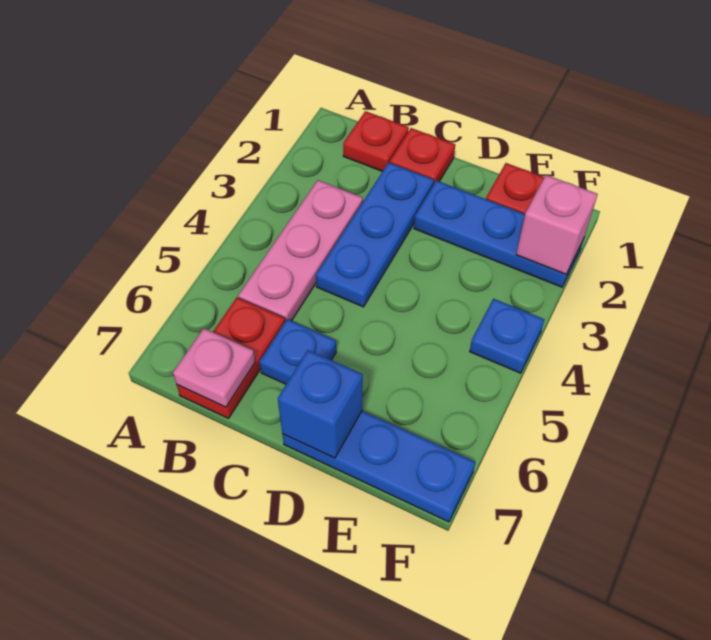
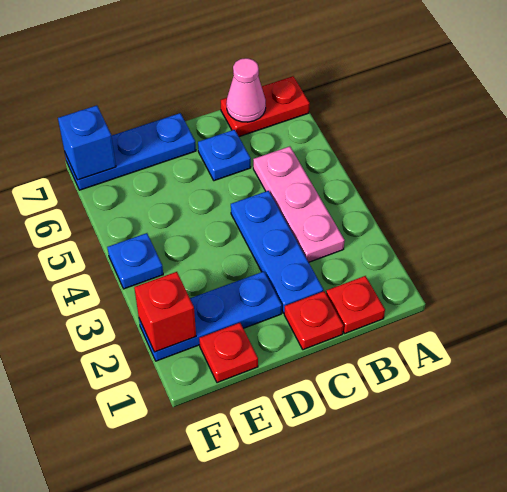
red plate B6:B7 level 1 -> red plate A7:B7 level 1
pink plate B7 level 2 -> pink cone B7 level 2
blue brick D7 level 2 -> blue brick F7 level 2
pink brick F2 level 2 -> red brick F2 level 2

